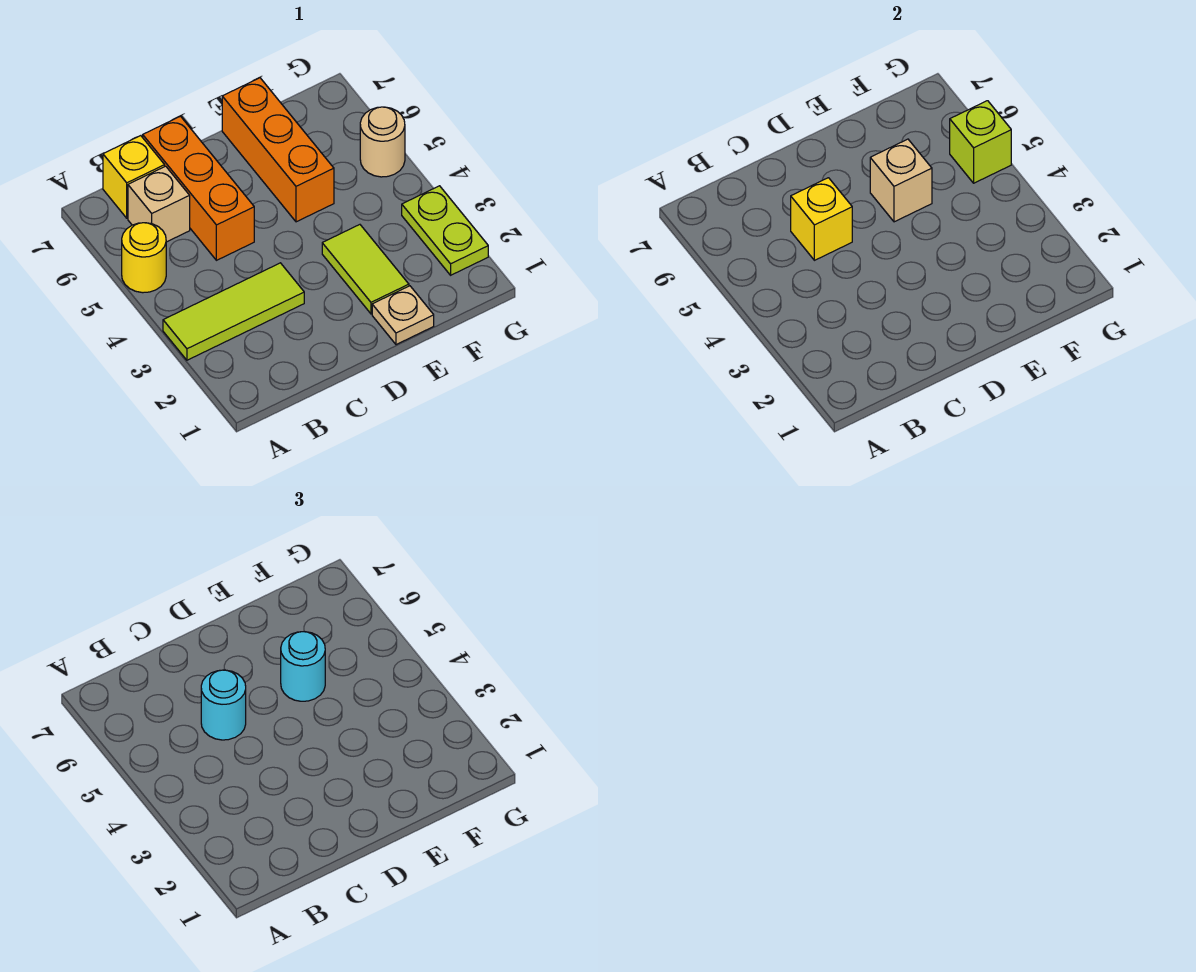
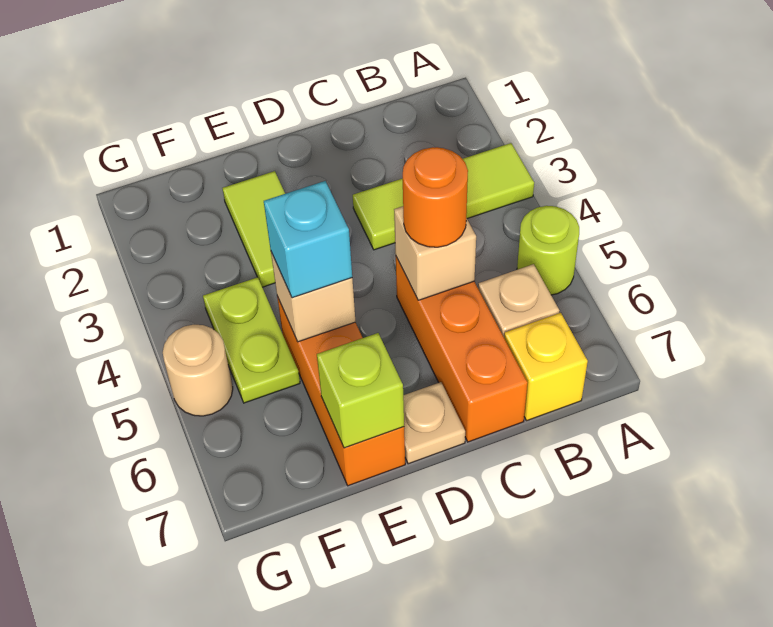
yellow round brick A5 level 1 -> lime round brick A5 level 1
yellow brick C5 level 2 -> tan brick C5 level 2
cyan round brick C5 level 3 -> orange round brick C5 level 3
tan plate E1 level 1 -> tan plate D7 level 1
cyan round brick E5 level 3 -> cyan brick E5 level 3
lime plate G2:G3 level 1 -> lime plate F4:F5 level 1
lime brick G5 level 2 -> lime brick E7 level 2

